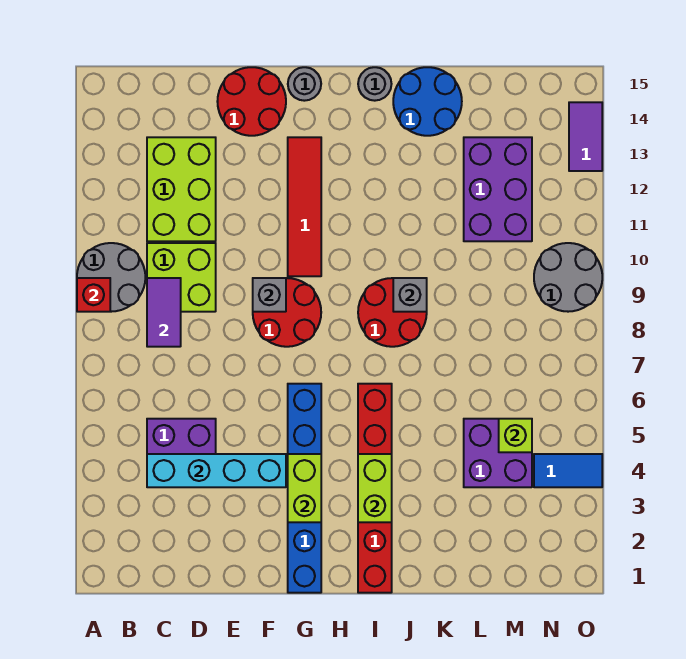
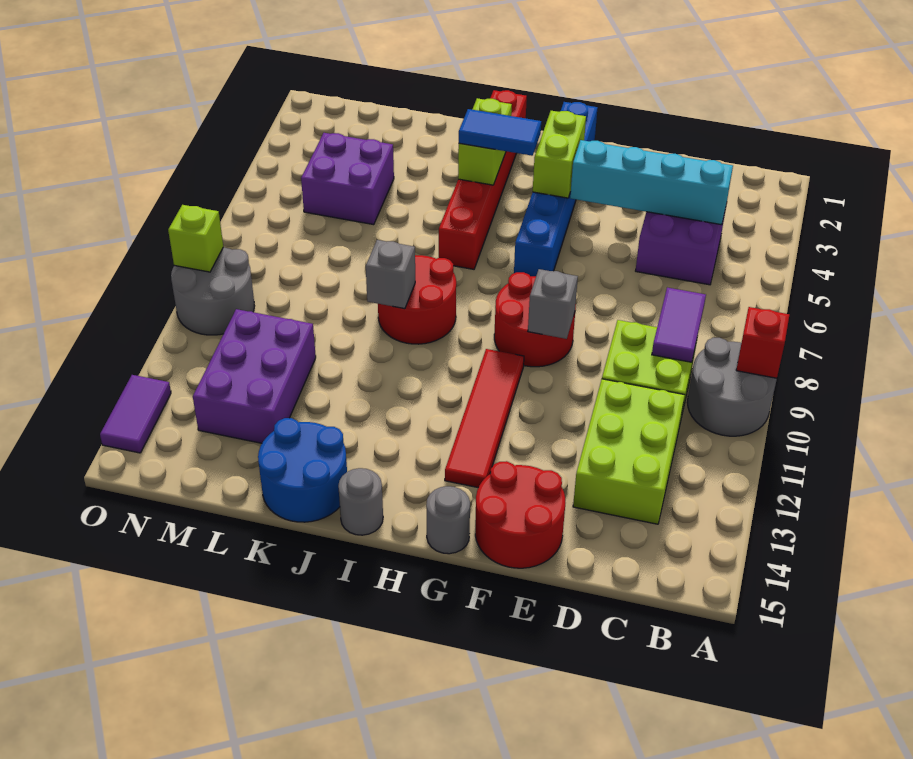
lime brick M5 level 2 -> lime brick O9 level 2
blue tile N4:O4 level 1 -> blue tile H4:I4 level 3

